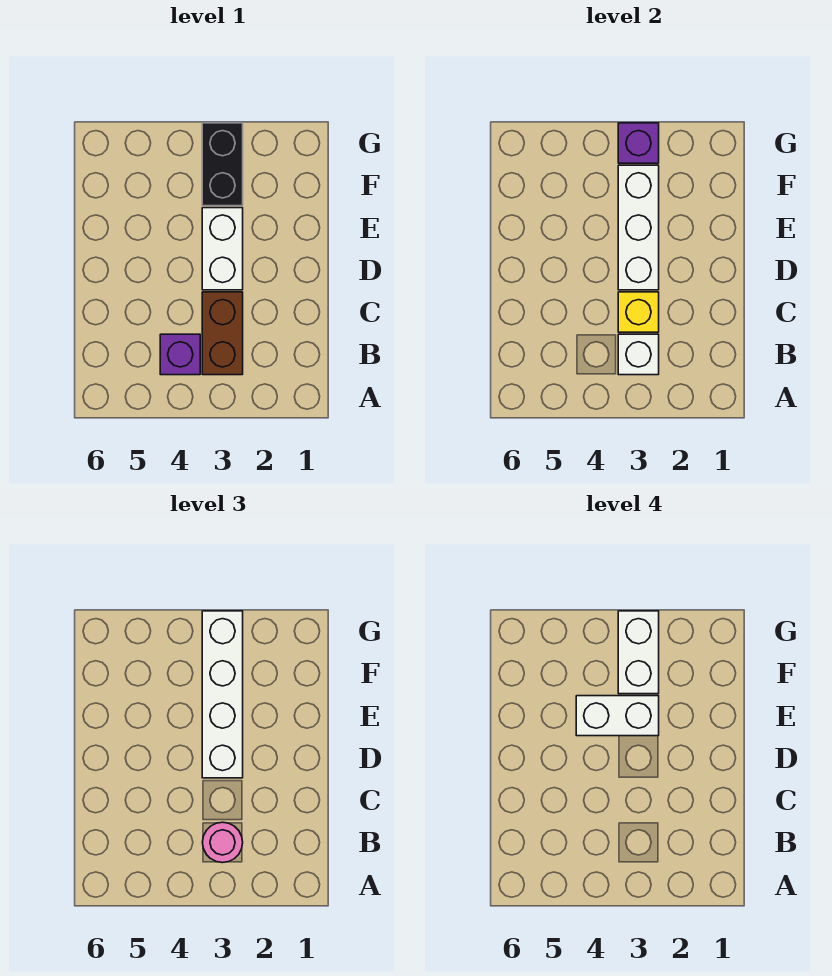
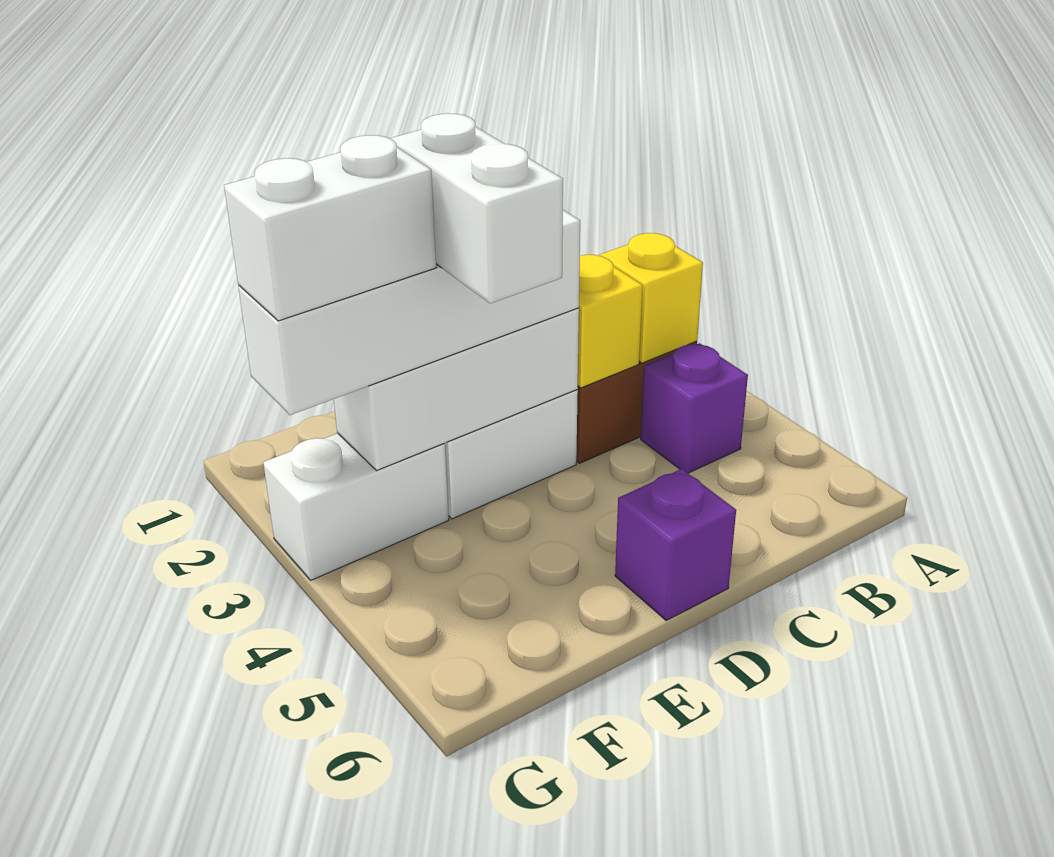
white brick B3 level 2 -> yellow brick B3 level 2
pink round brick B3 level 3 -> none
black brick F3:G3 level 1 -> white brick F3:G3 level 1
purple brick G3 level 2 -> purple brick D6 level 1

